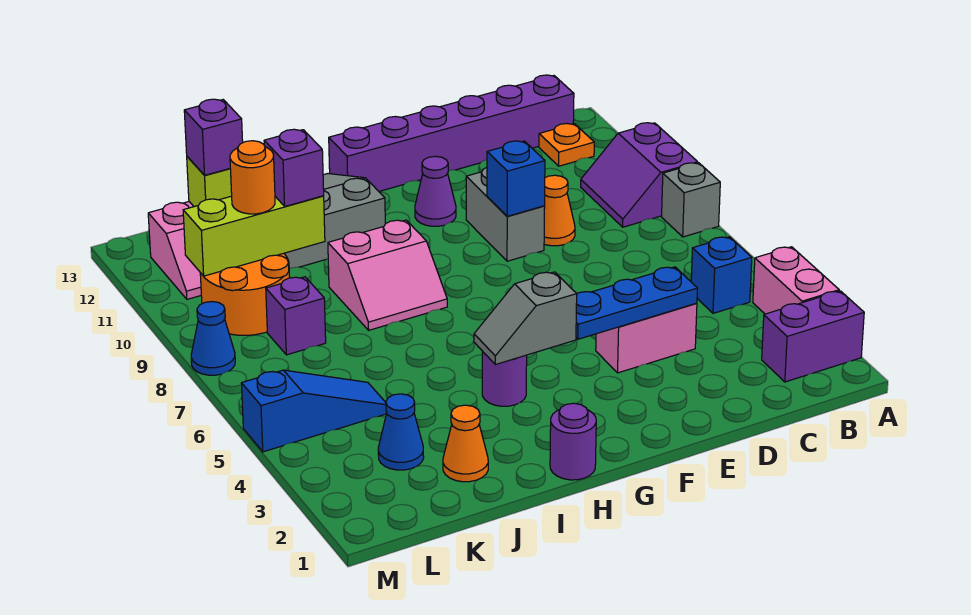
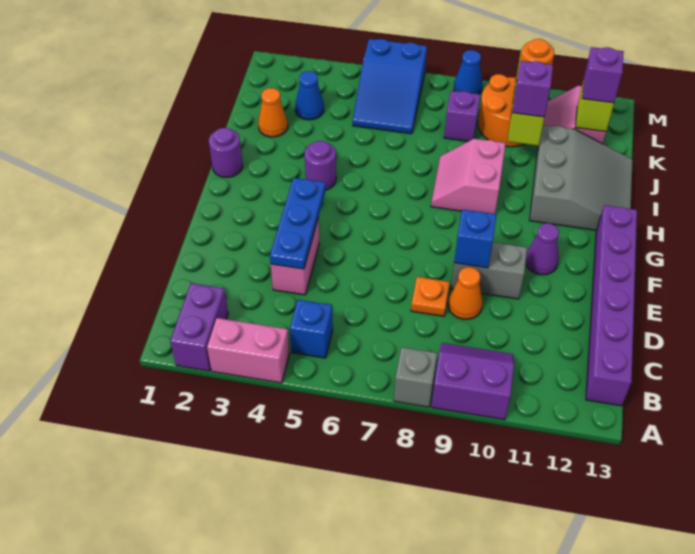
orange plate B12 level 1 -> orange plate D8 level 1
grey slope G4:H4 level 2 top G -> none
blue slope K5:M5 level 1 top M -> blue slope K5:M6 level 1 top M

